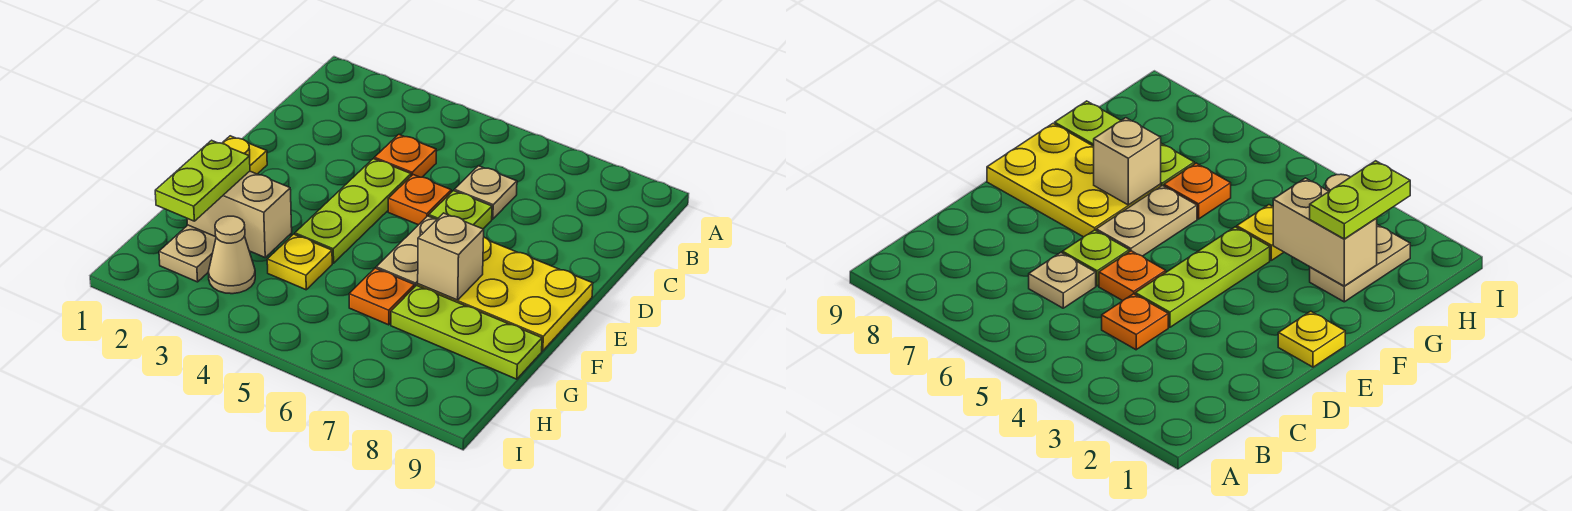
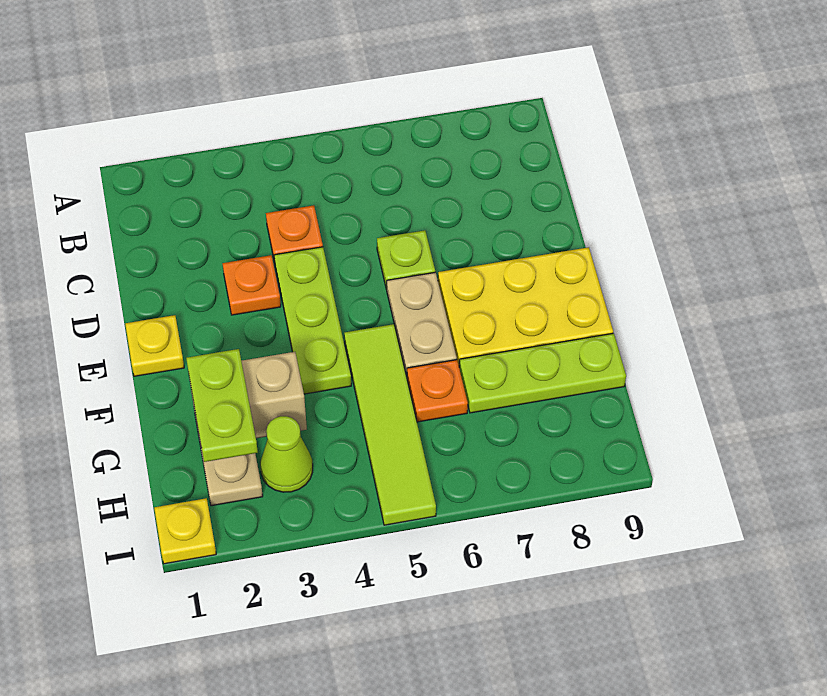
tan plate C6 level 1 -> none
orange plate D5 level 1 -> orange plate D3 level 1
none -> lime tile F5:I5 level 1
tan brick F7 level 2 -> none
yellow plate G4 level 1 -> yellow plate I1 level 1
tan cone H3 level 1 -> lime cone H3 level 1

